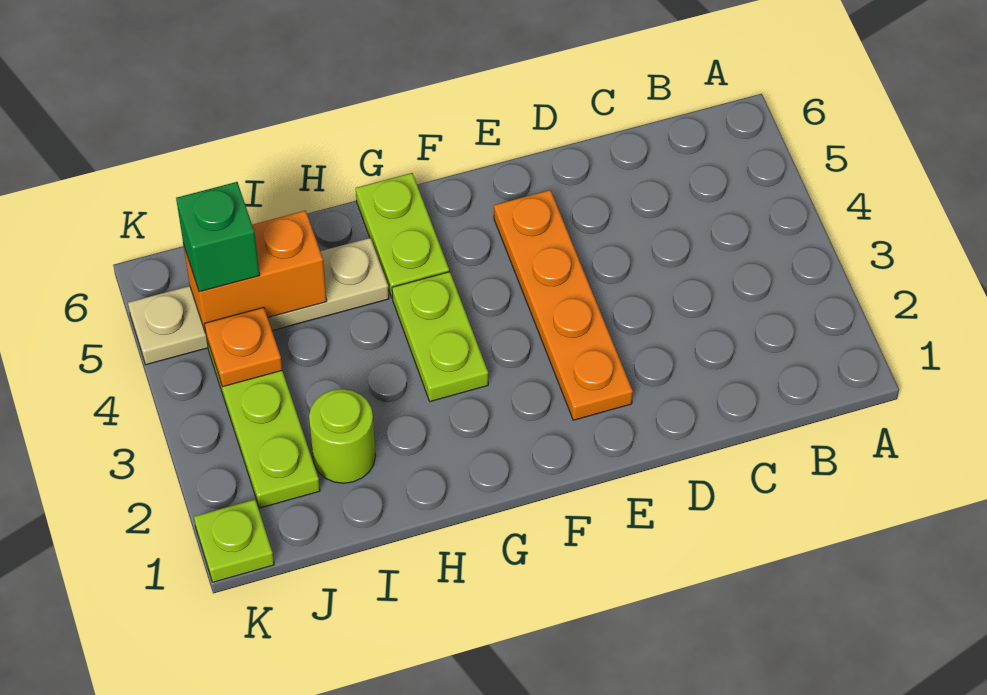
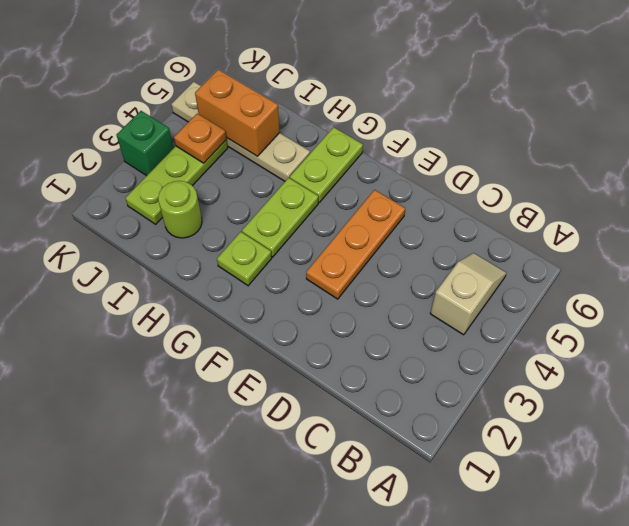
none -> tan slope B4:B5 level 1 top 4
orange plate E2:E5 level 1 -> orange plate E3:E5 level 1
green brick J5 level 3 -> green brick K3 level 1
lime plate K1 level 1 -> lime plate G2 level 1

